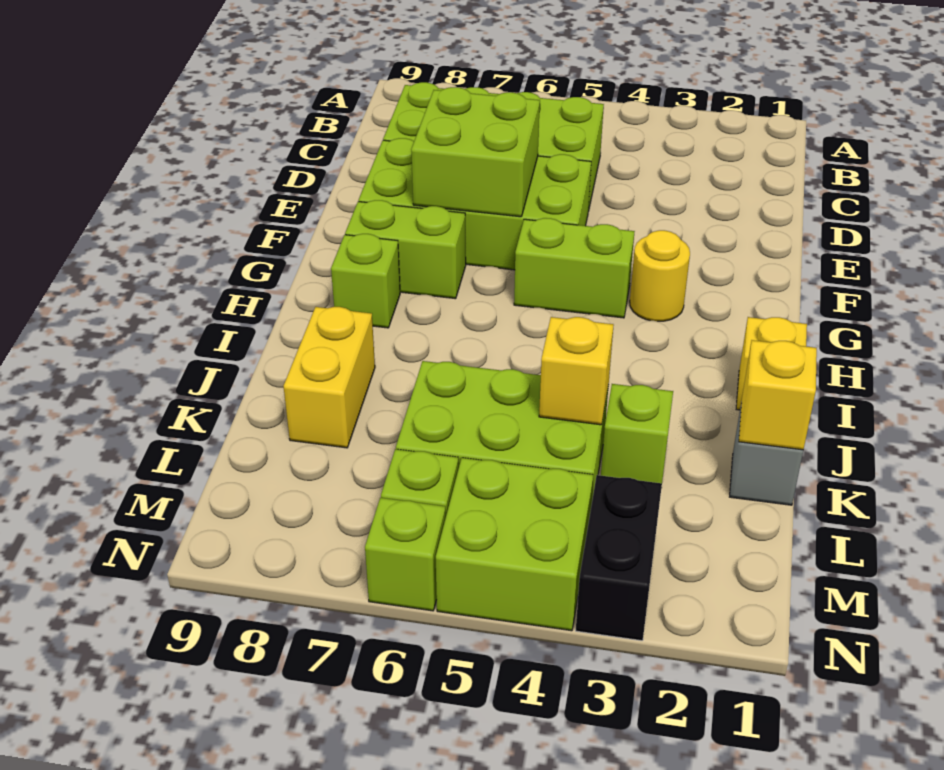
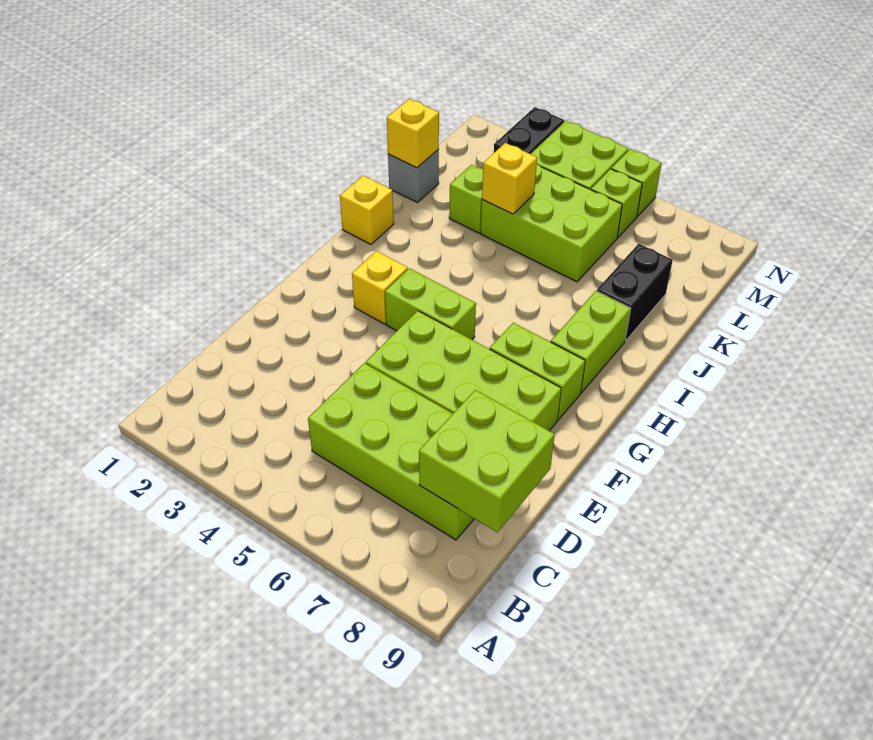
lime brick E6:F7 level 2 -> lime brick C8:D9 level 2
yellow round brick G3 level 1 -> yellow brick G3 level 1
lime brick H8 level 1 -> lime brick H8:I8 level 1
yellow brick J8:K8 level 1 -> black brick J8:K8 level 1

